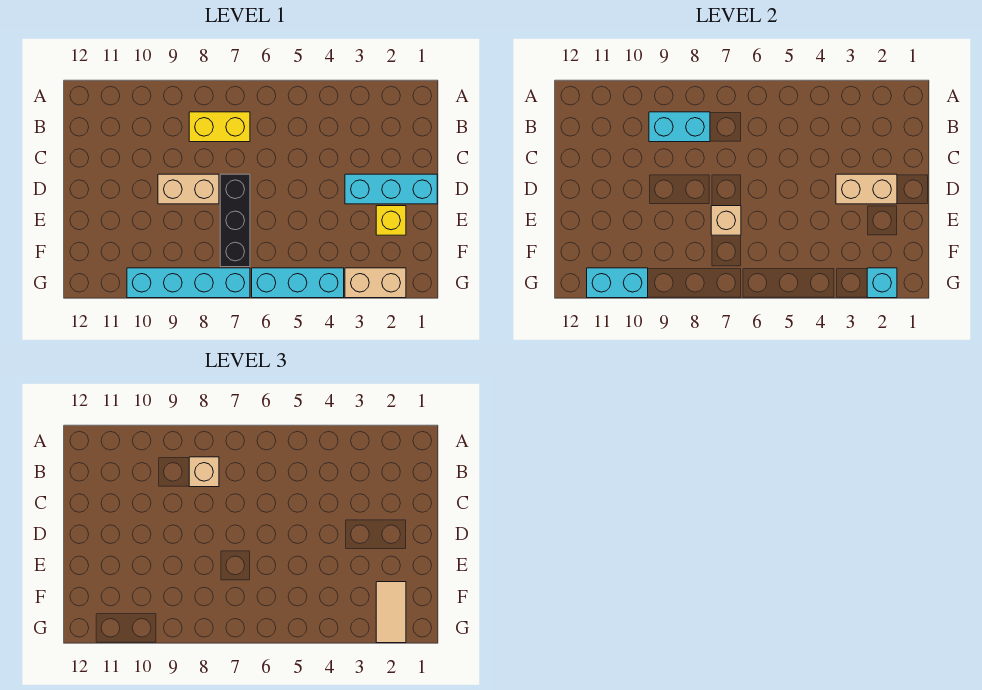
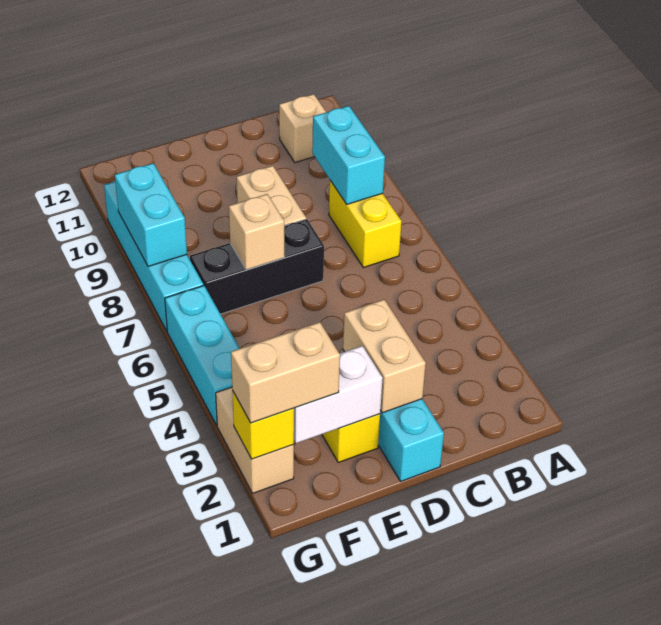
tan brick B8 level 3 -> tan brick B11 level 1
none -> white brick E2:F2 level 2
tan tile F2:G2 level 3 -> tan brick F2:G2 level 3
cyan brick G2 level 2 -> yellow brick G2 level 2
cyan brick G10:G11 level 2 -> cyan brick G8:G9 level 2

